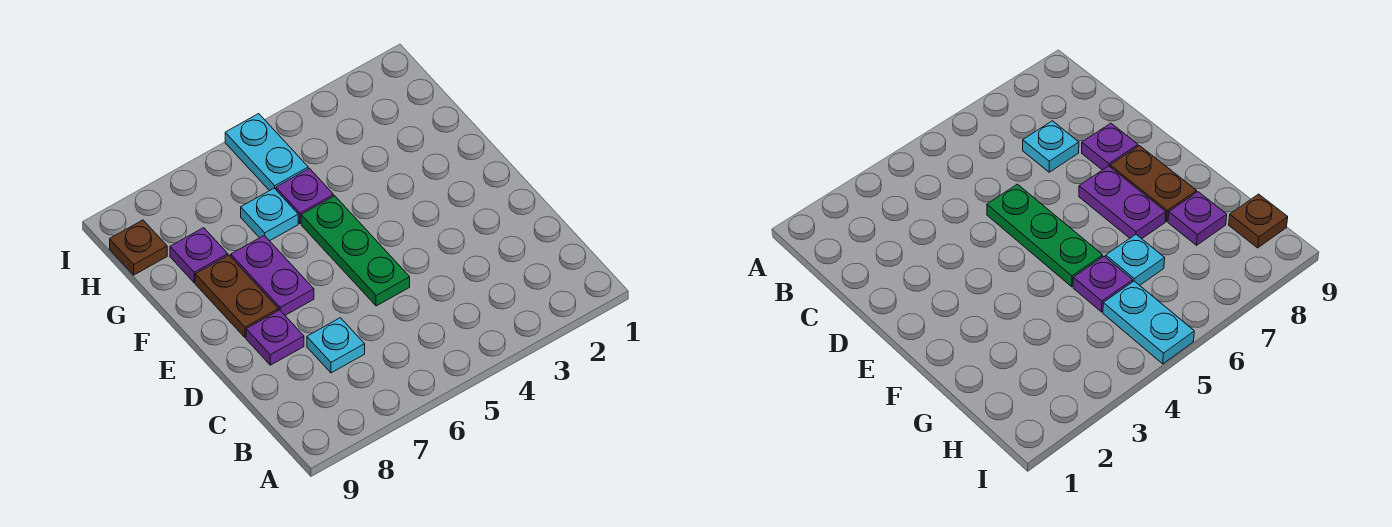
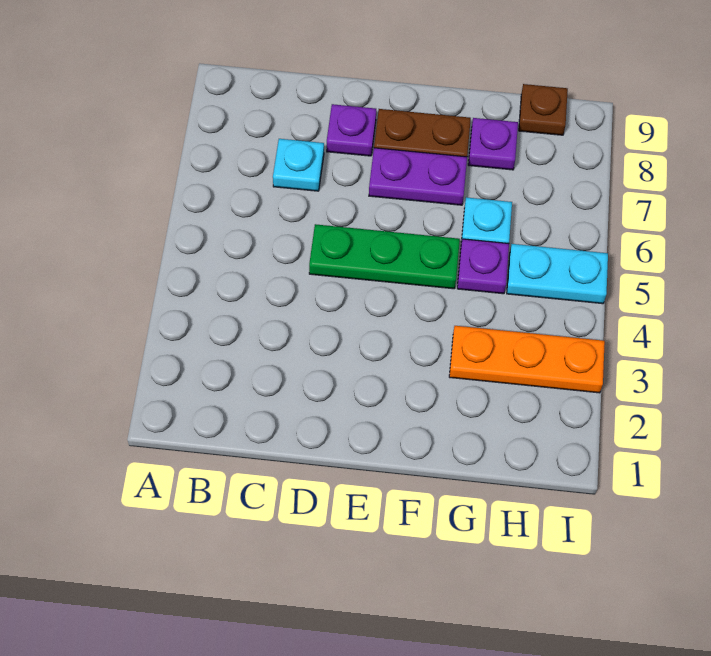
none -> orange plate G3:I3 level 1

